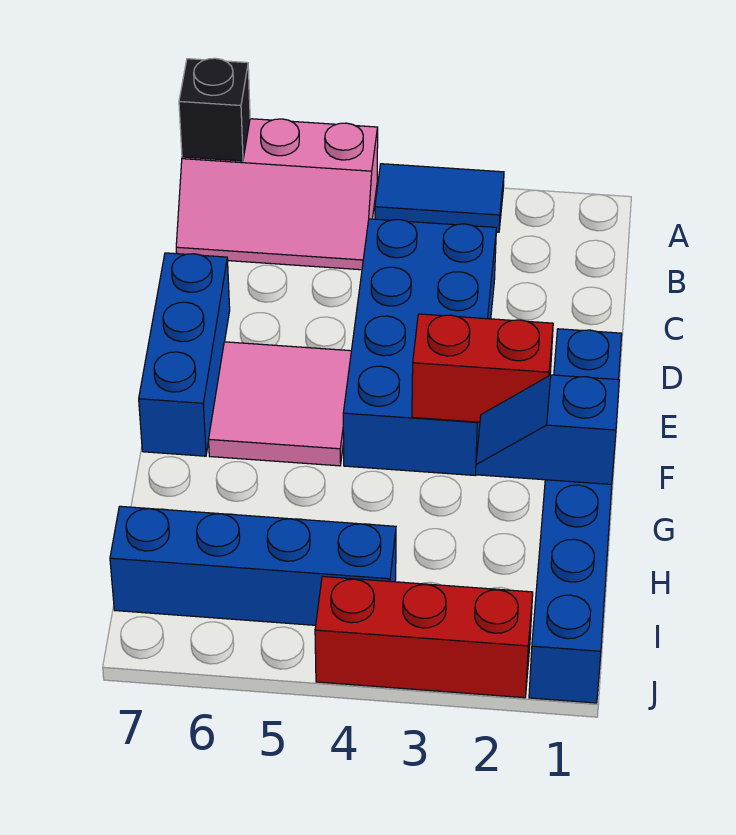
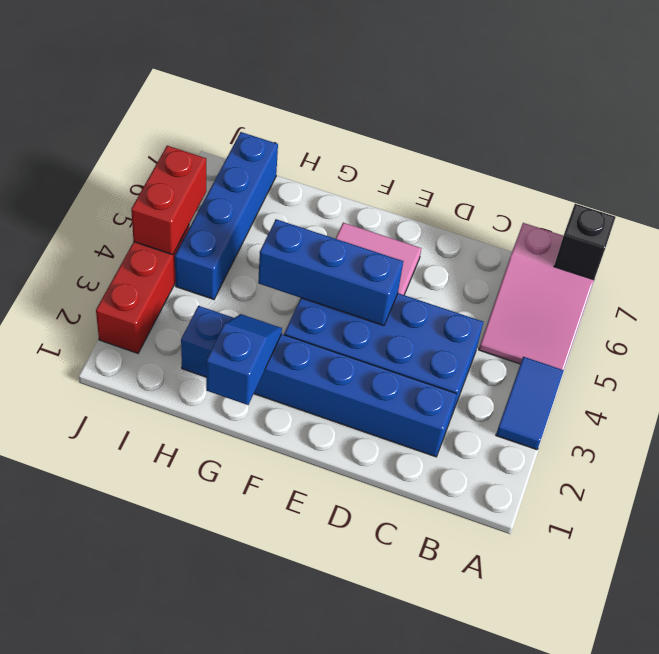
pink slope A5:B7 level 1 top A -> pink slope A5:B7 level 1 top 7
blue brick D7:F7 level 1 -> blue brick E4:G4 level 2
blue brick E1:J1 level 1 -> blue brick C2:H2 level 1
red brick F2:F3 level 2 -> red brick J4:J5 level 2

